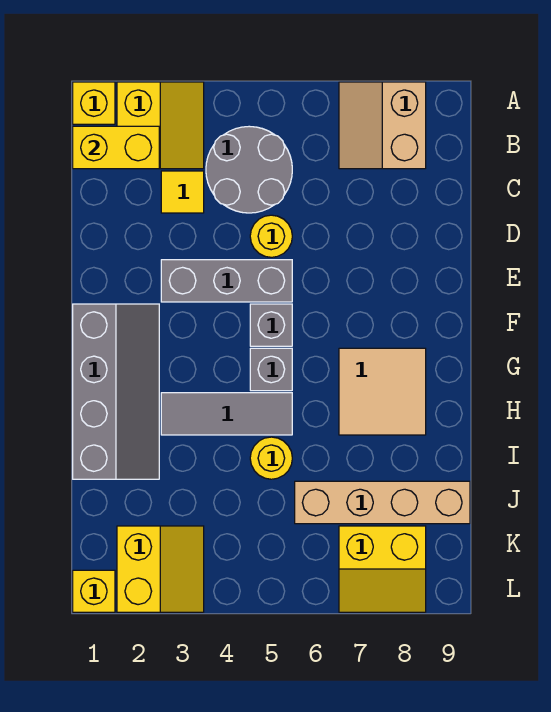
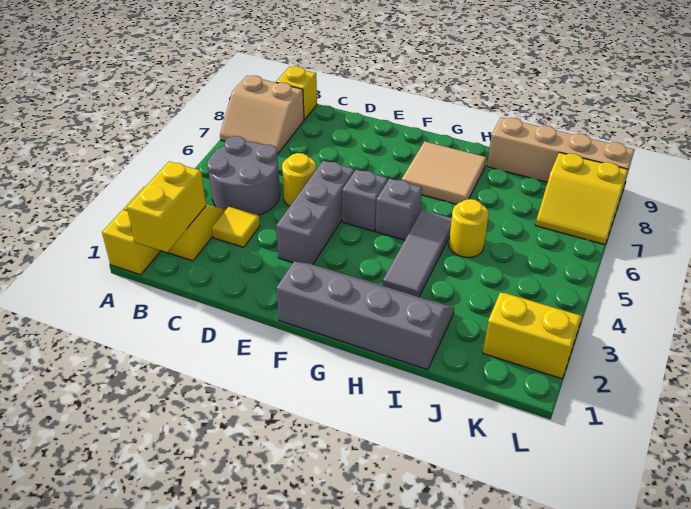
tan brick J6:J9 level 1 -> tan brick I9:L9 level 1
yellow slope K7:L8 level 1 top K -> yellow slope K7:L8 level 1 top 8
yellow brick L1 level 1 -> yellow brick B9 level 1

